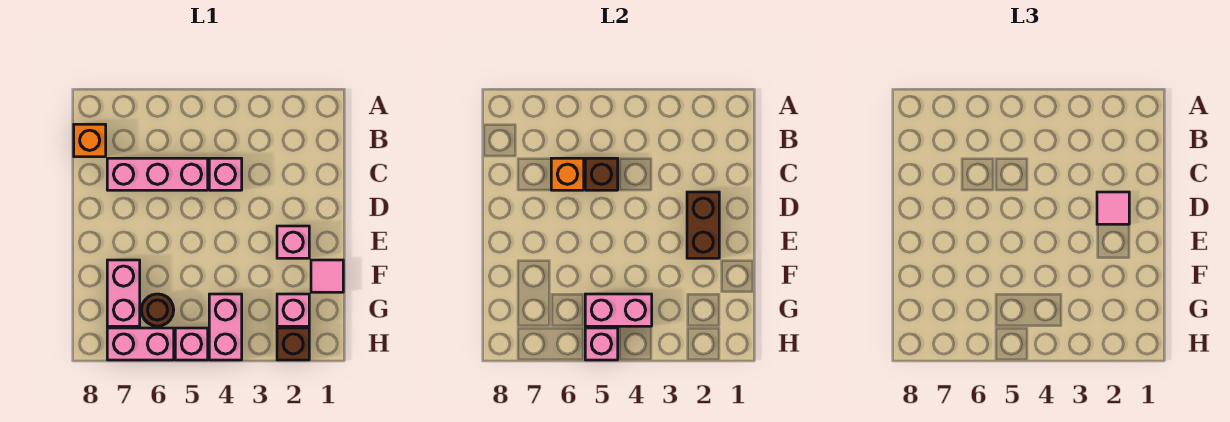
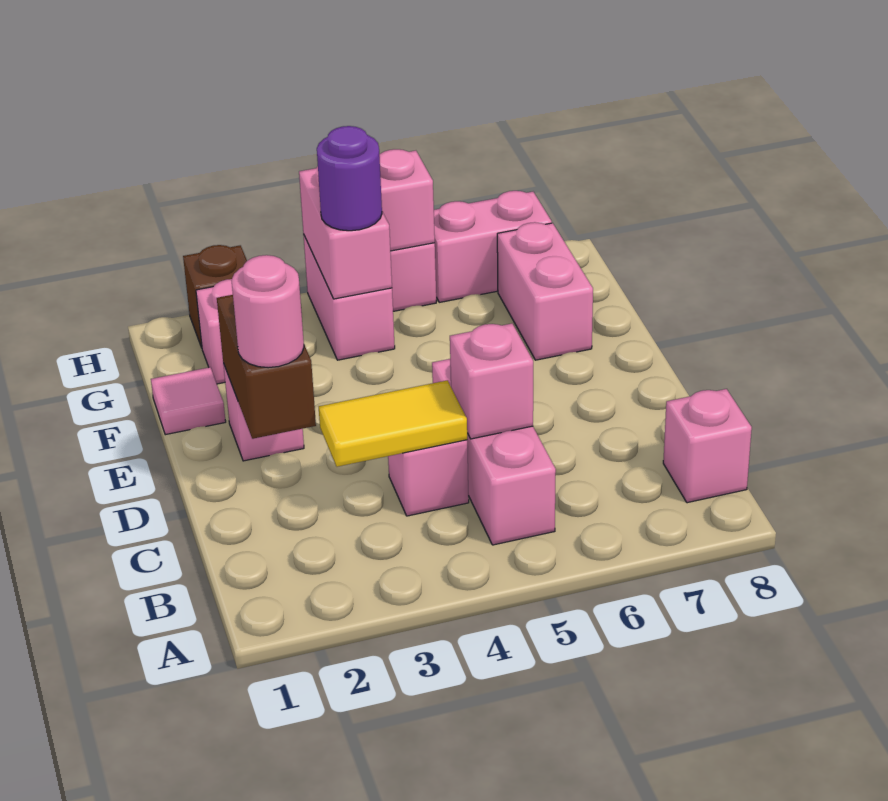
orange brick B8 level 1 -> pink brick B8 level 1
none -> yellow tile C3:C4 level 2
pink brick C5:C7 level 1 -> pink brick B5:D5 level 1
brown brick C5 level 2 -> pink brick C5 level 2
orange brick C6 level 2 -> none
pink tile D2 level 3 -> pink round brick D2 level 3
pink brick G4:G5 level 2 -> pink brick G4:H4 level 2
none -> purple round brick G4 level 3
brown round brick G6 level 1 -> none

